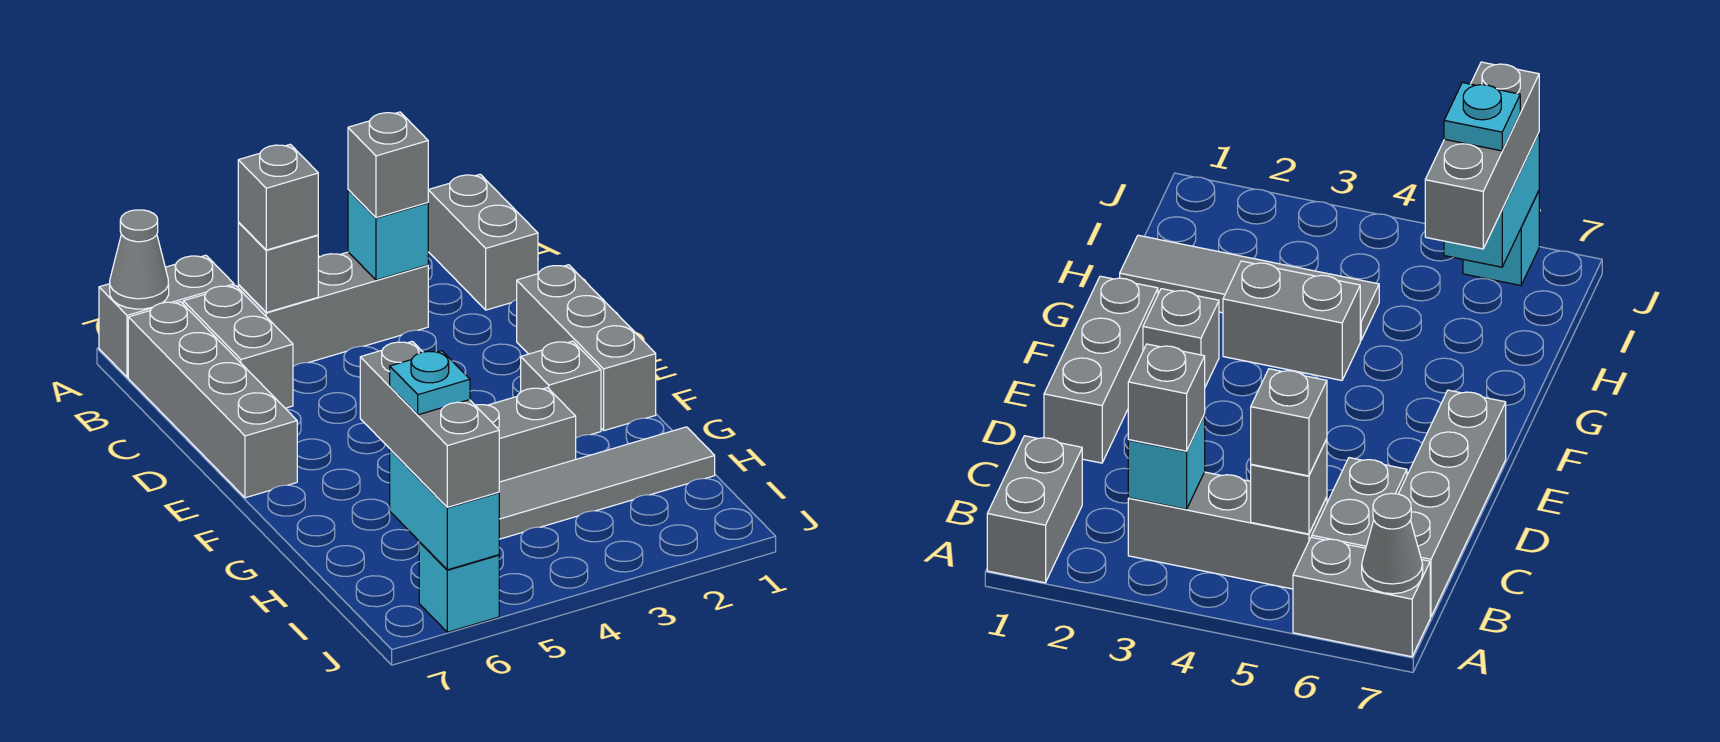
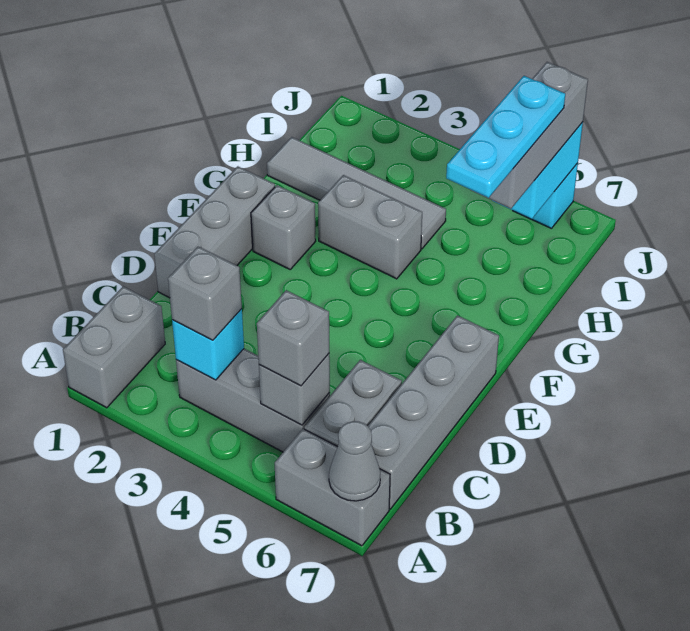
cyan plate I6 level 4 -> cyan plate G6:I6 level 4

